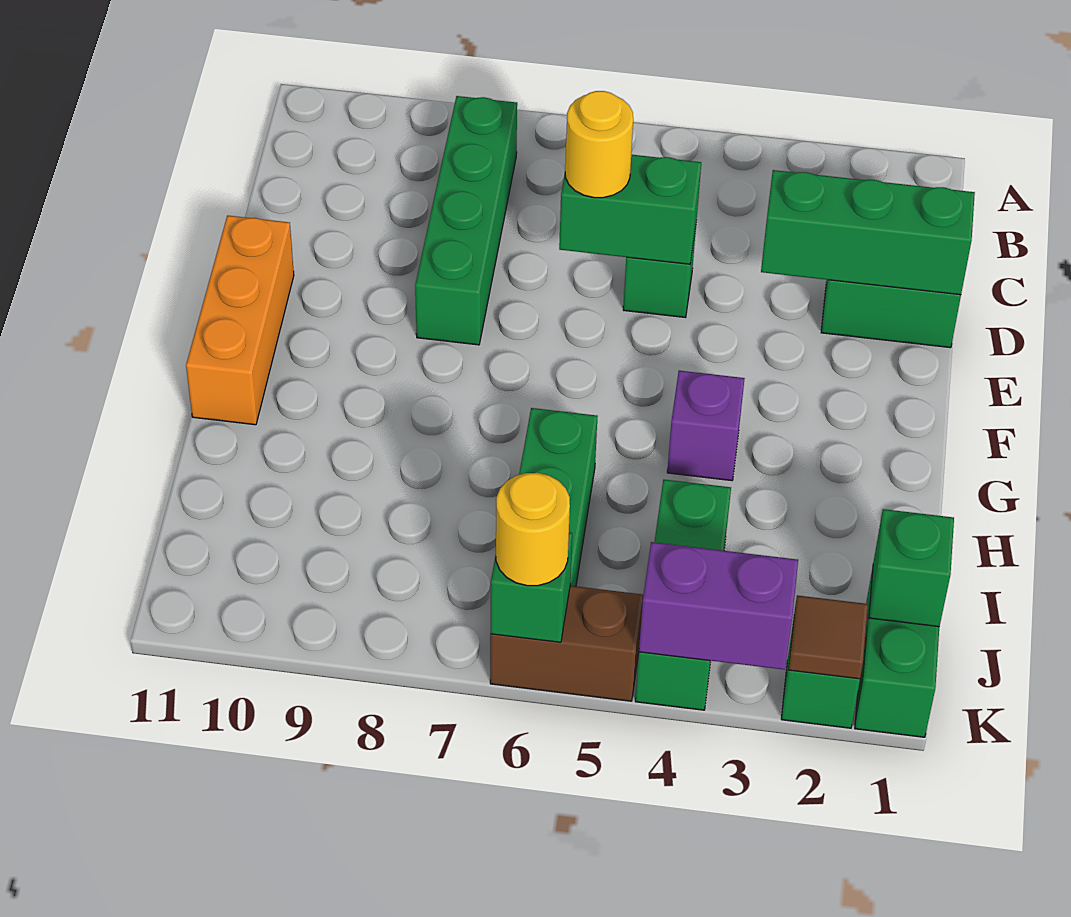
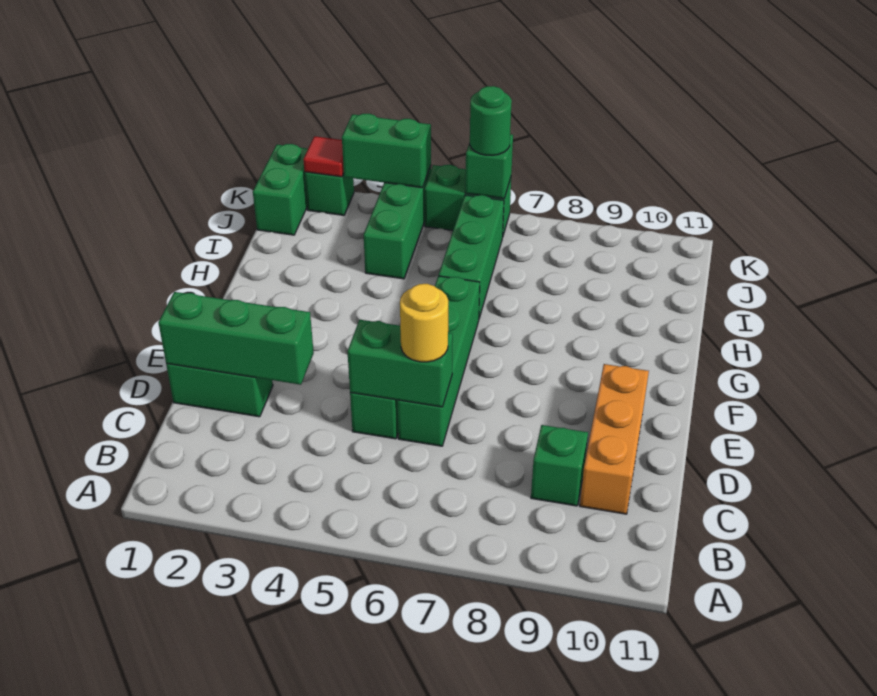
green brick B8:E8 level 1 -> green brick D6:G6 level 1
orange brick E11:G11 level 1 -> orange brick C10:E10 level 1
purple brick G4 level 1 -> none
green brick J1 level 2 -> green brick C9 level 1
brown tile K2 level 2 -> red tile K2 level 2
purple brick K3:K4 level 2 -> green brick K3:K4 level 2
brown brick K5:K6 level 1 -> green brick K5:K6 level 1
yellow round brick K6 level 3 -> green round brick K6 level 3

